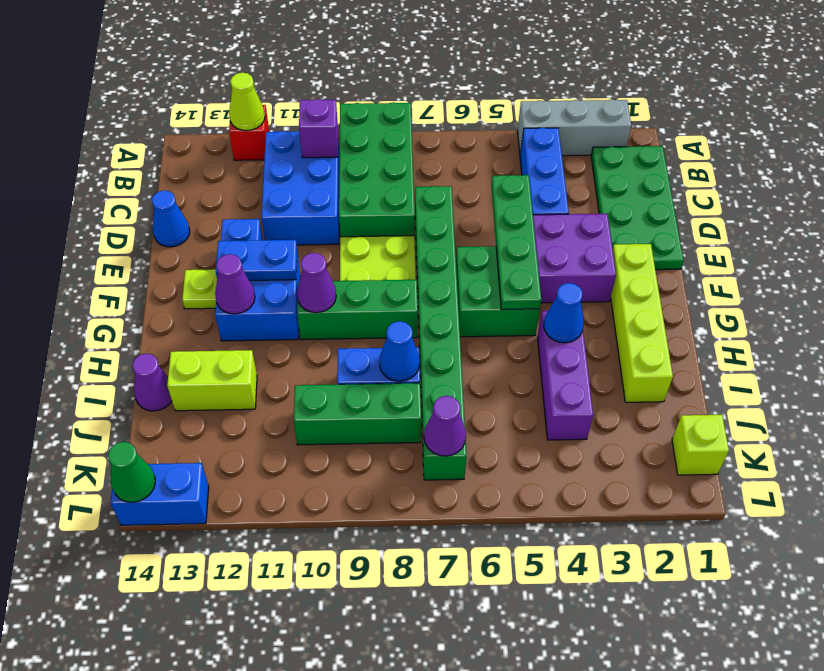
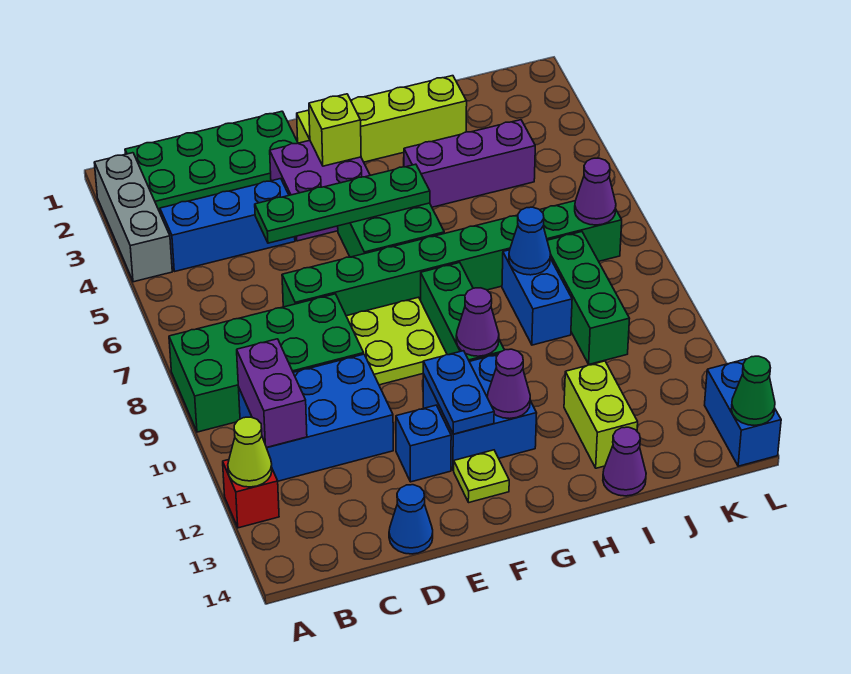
purple brick B10 level 2 -> purple brick B10:B11 level 2
blue cone H4 level 2 -> none
lime brick K1 level 1 -> lime brick F3 level 2

